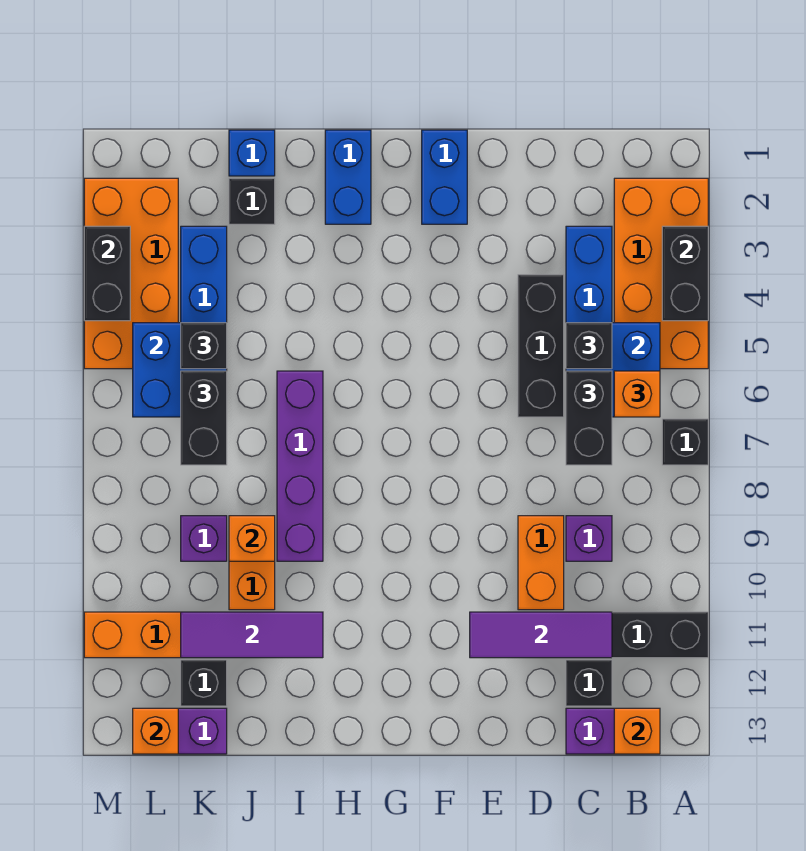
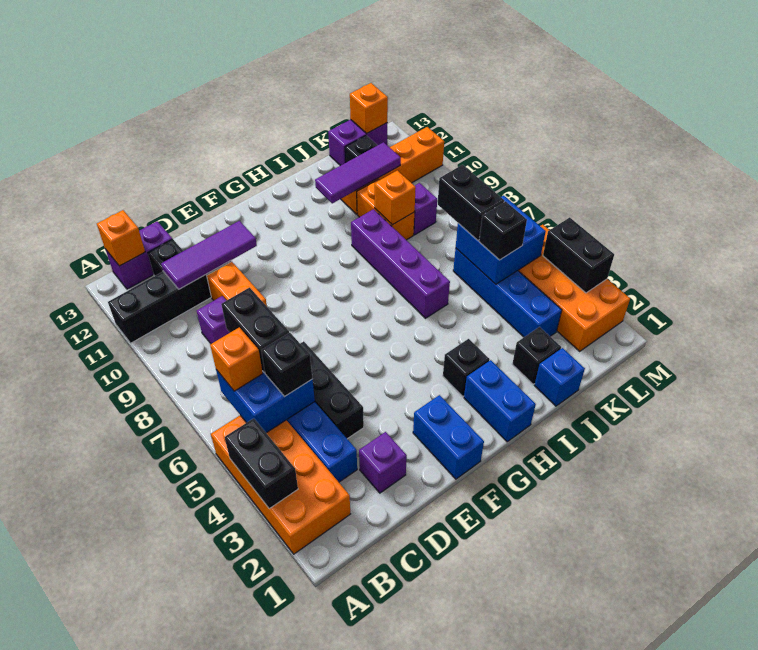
black brick A7 level 1 -> black brick H3 level 1
none -> purple brick D2 level 1

